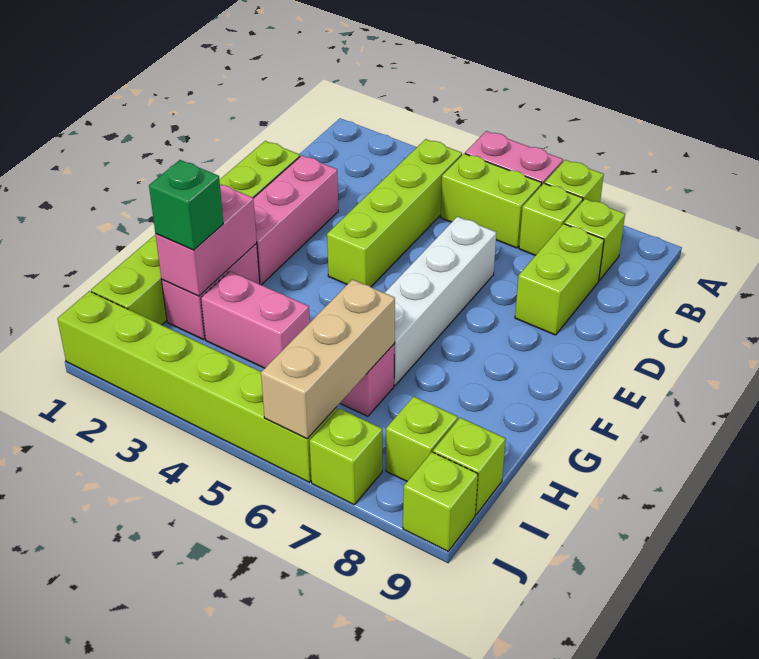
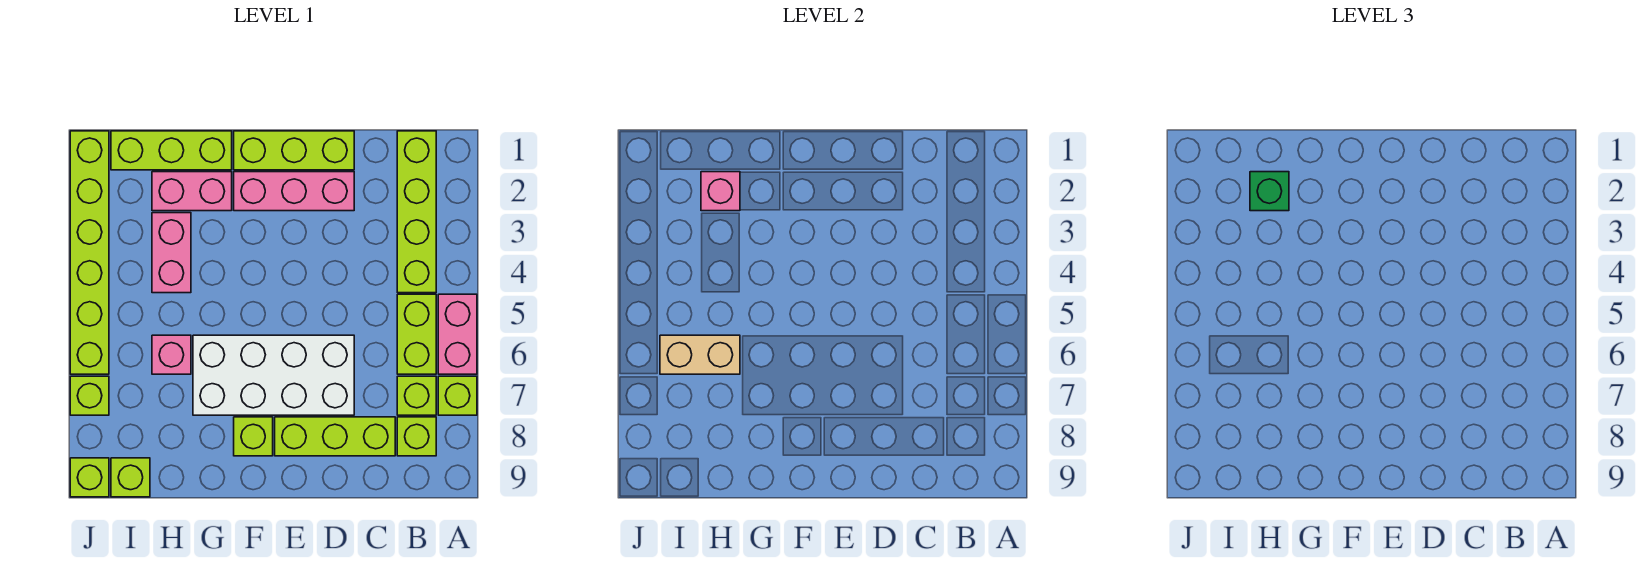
lime brick B4:E4 level 1 -> lime brick B1:B4 level 1
lime brick C8:D8 level 1 -> lime brick C8:E8 level 1
white brick D6:G6 level 1 -> white brick D6:G7 level 1
pink brick G2:H2 level 2 -> pink brick H2 level 2
tan brick H6:J6 level 2 -> tan brick H6:I6 level 2
lime brick I8 level 1 -> lime brick F8 level 1

